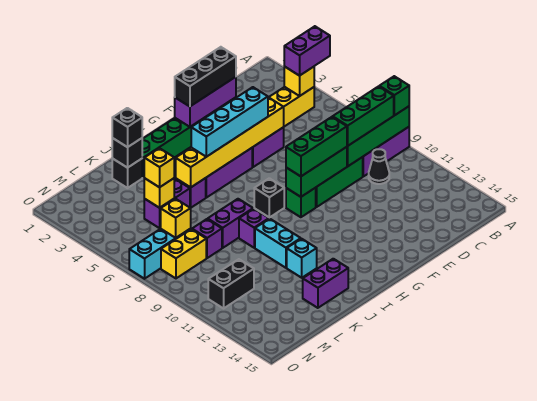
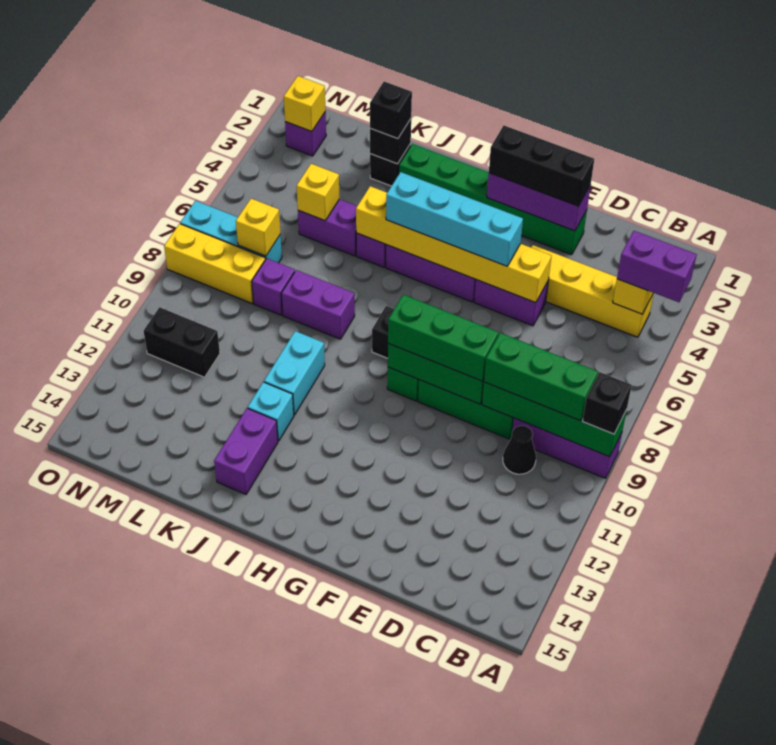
green brick A9 level 3 -> black brick A9 level 3
purple brick J9 level 1 -> purple brick N2 level 1
purple brick J14:K14 level 1 -> purple brick J13:J14 level 1
yellow brick L5 level 3 -> yellow brick N2 level 2
yellow brick M8:N8 level 1 -> yellow brick M8:O8 level 1

